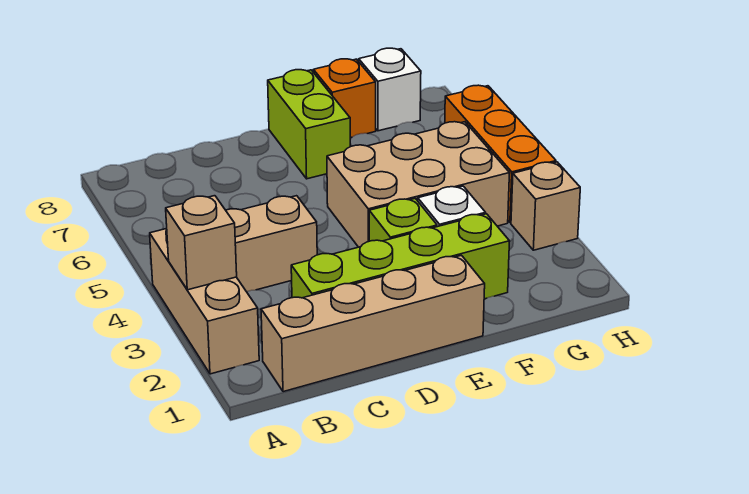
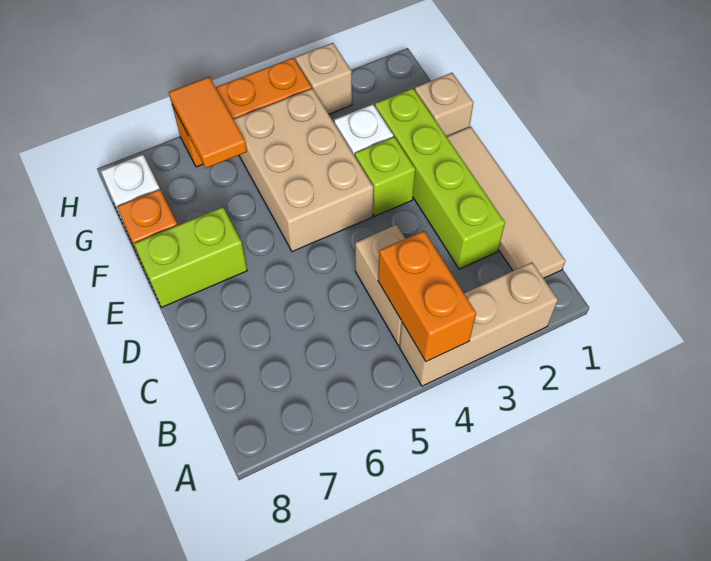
tan brick A3 level 2 -> tan brick F1 level 1
none -> orange brick A4:B4 level 2
tan brick B1:E1 level 1 -> tan tile B1:E1 level 1
none -> orange tile G6:H6 level 2

